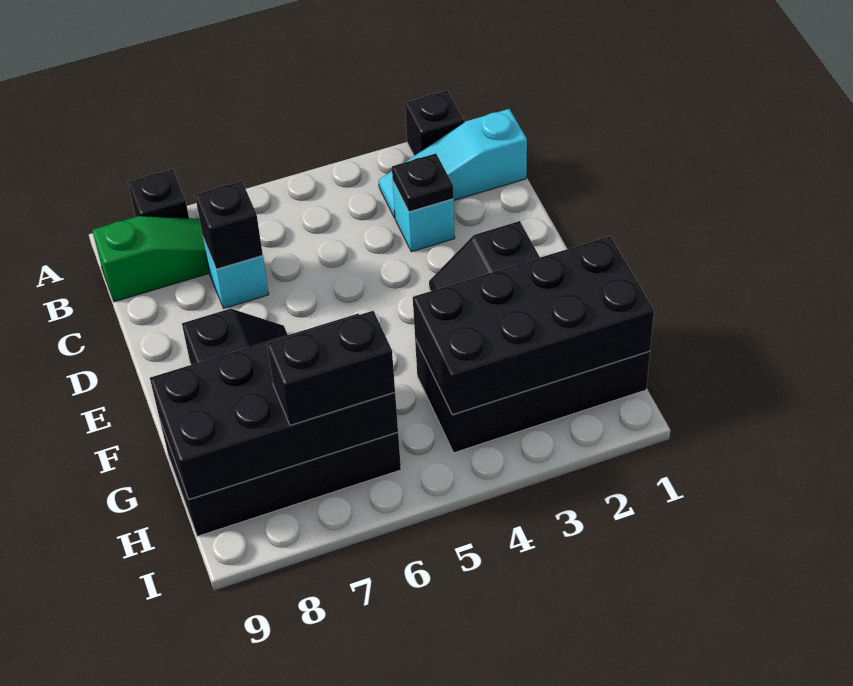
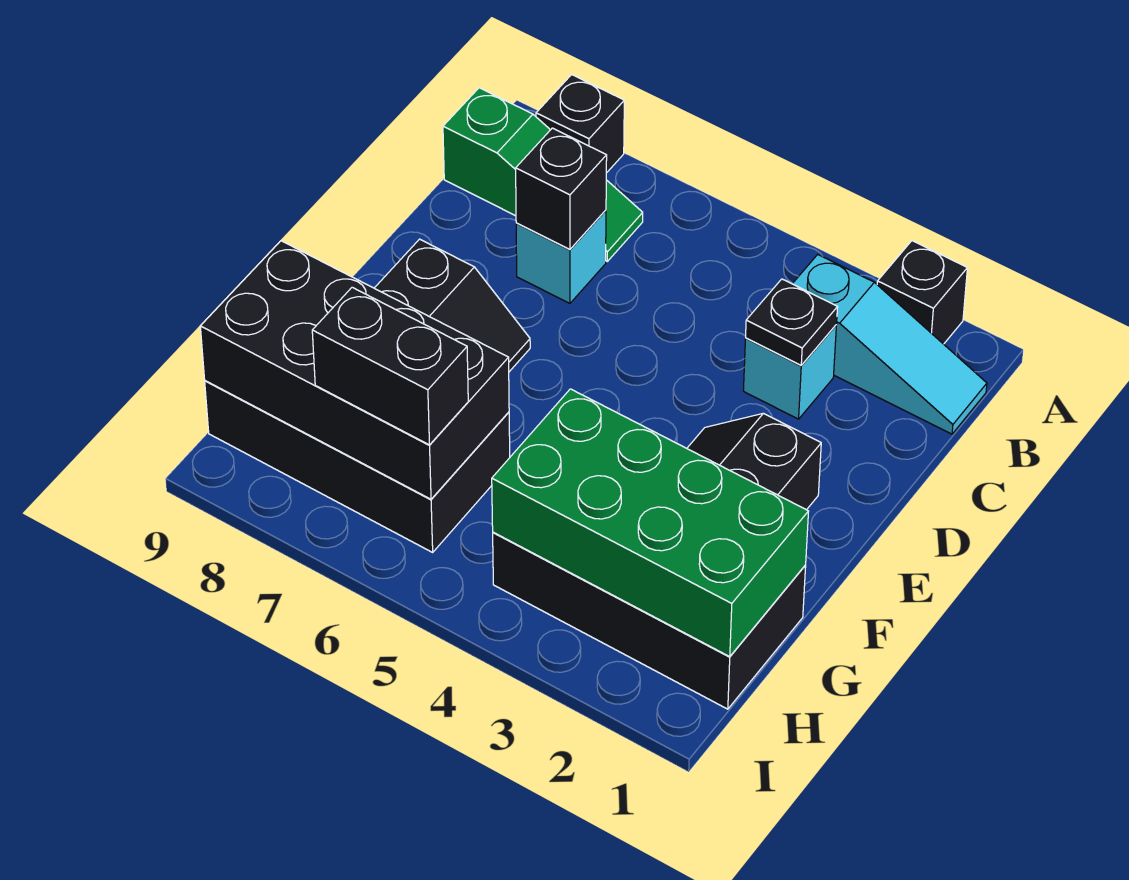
cyan slope B1:B3 level 1 top 1 -> cyan slope B1:B3 level 1 top 3
black brick G1:H4 level 2 -> green brick G1:H4 level 2

